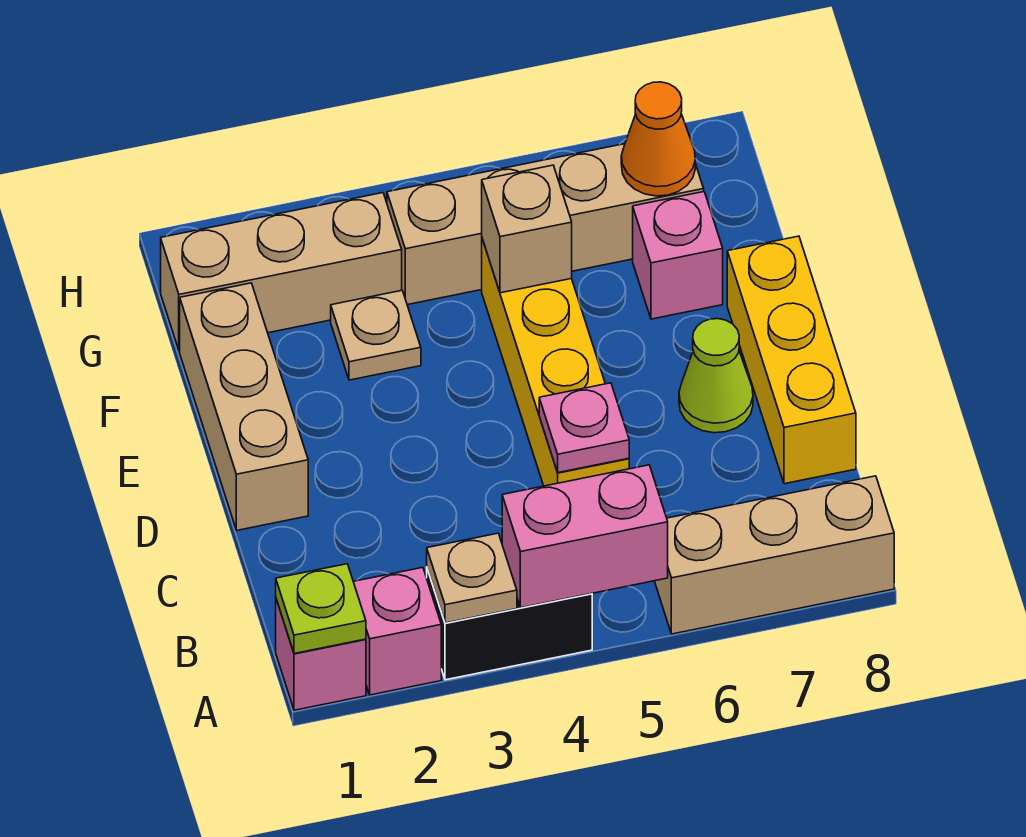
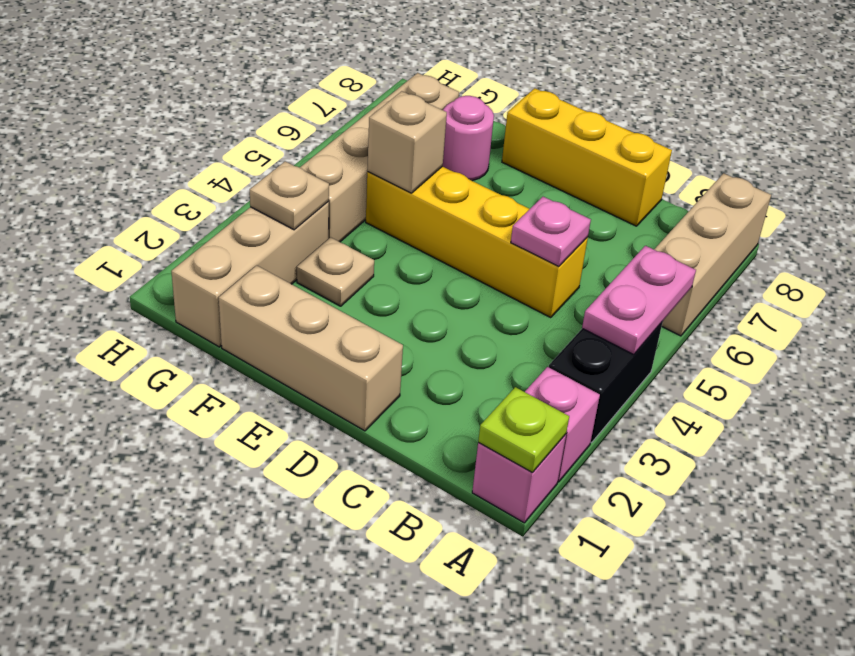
tan plate A3 level 2 -> tan plate G3 level 2
pink brick A4:A5 level 2 -> pink plate A4:A5 level 2
lime cone D7 level 1 -> none
pink brick F7 level 1 -> pink round brick F7 level 1
orange cone G7 level 2 -> none

